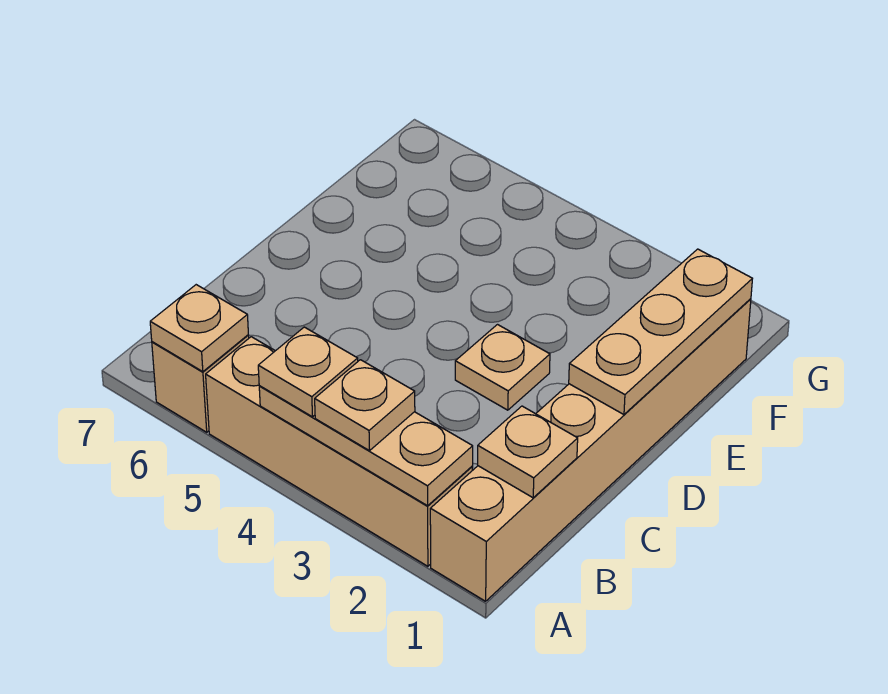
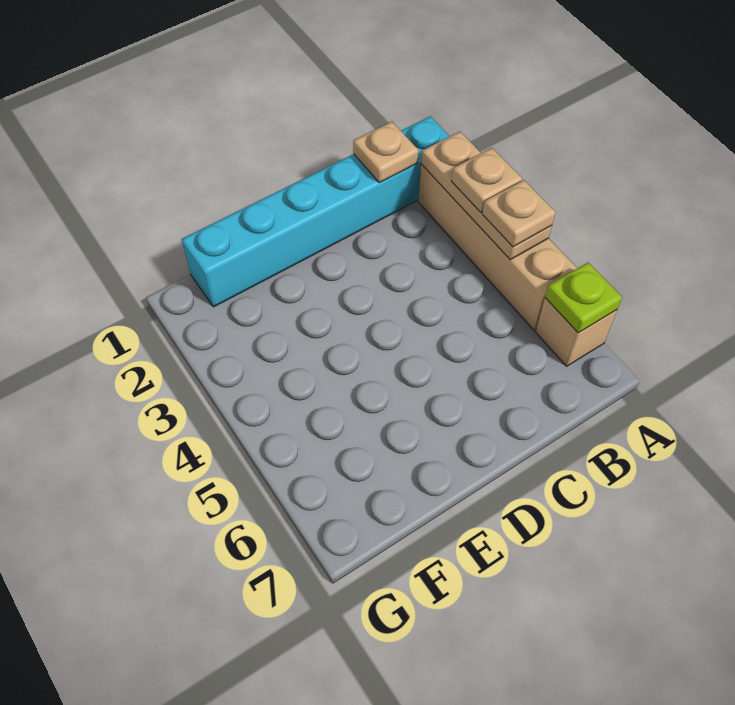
tan brick A1:F1 level 1 -> cyan brick A1:F1 level 1
tan plate A6 level 2 -> lime plate A6 level 2
tan plate D1:F1 level 2 -> none
tan plate D3 level 1 -> none

